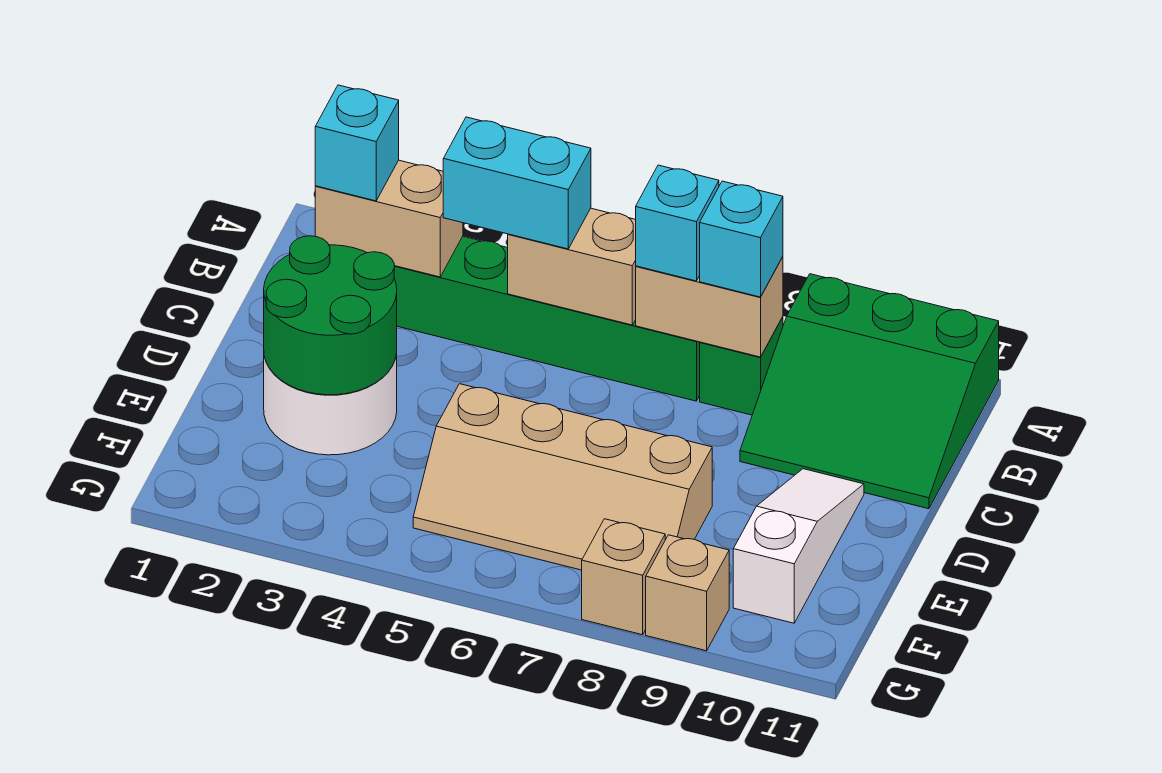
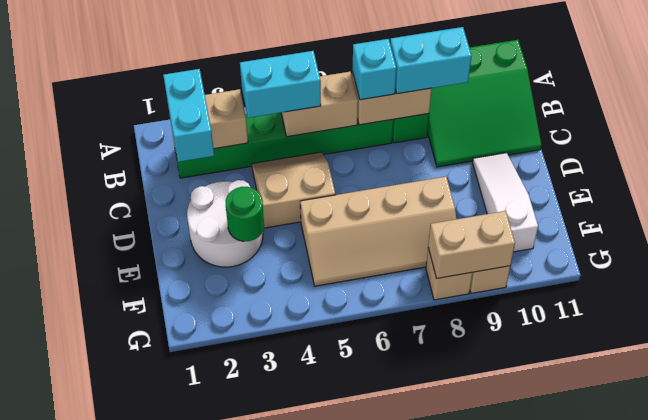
cyan brick B2 level 3 -> cyan brick B2:C2 level 3
cyan brick B8 level 3 -> cyan brick B8:B9 level 3
none -> tan slope C4:D5 level 1 top D
green round brick D2:E3 level 2 -> green round brick E3 level 2
none -> tan brick G8:G9 level 2

